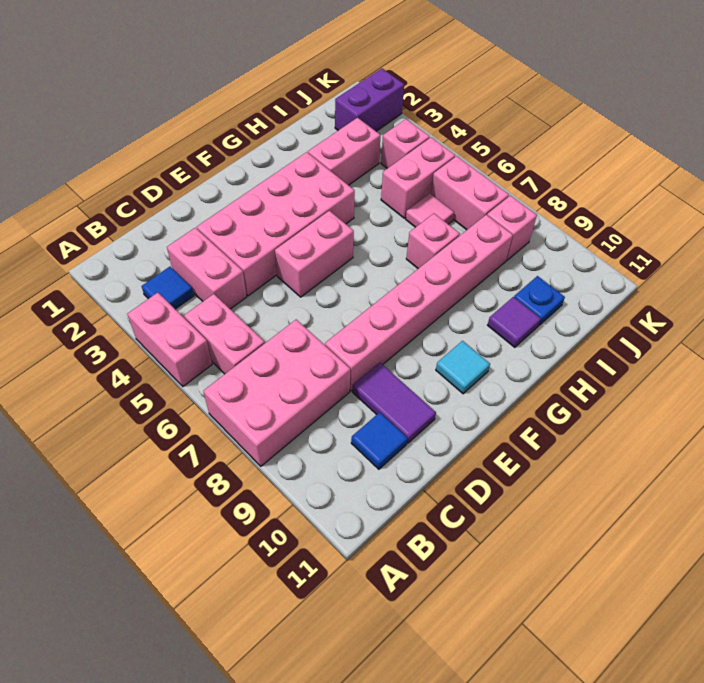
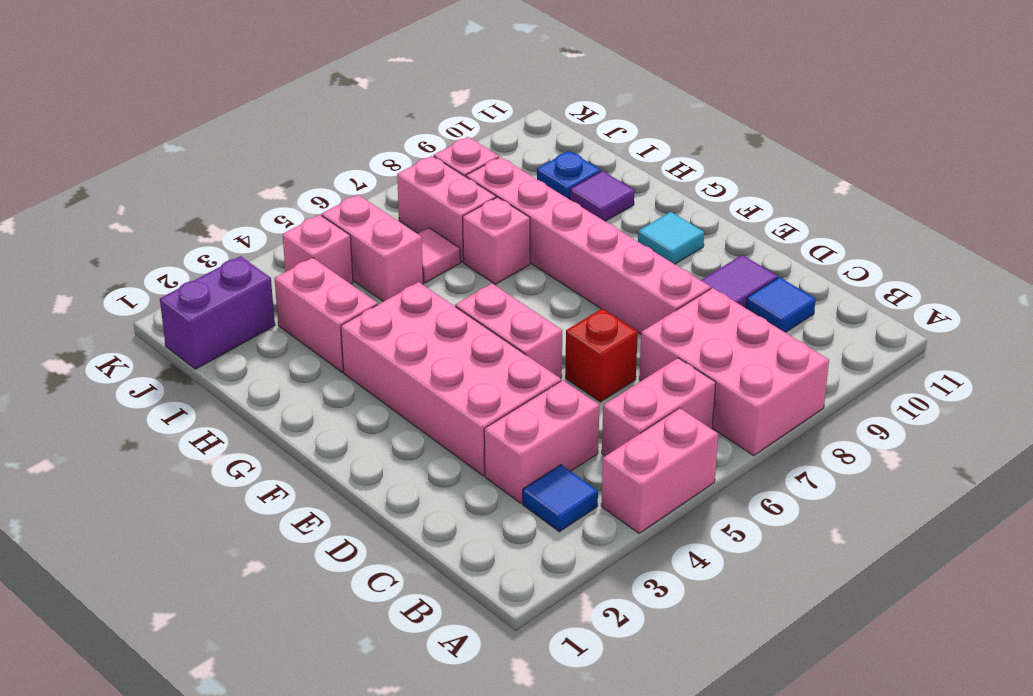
none -> red brick D6 level 1
purple brick J2:K2 level 1 -> purple brick J1:J2 level 1
pink brick J6:J7 level 1 -> pink brick I7:J7 level 1

